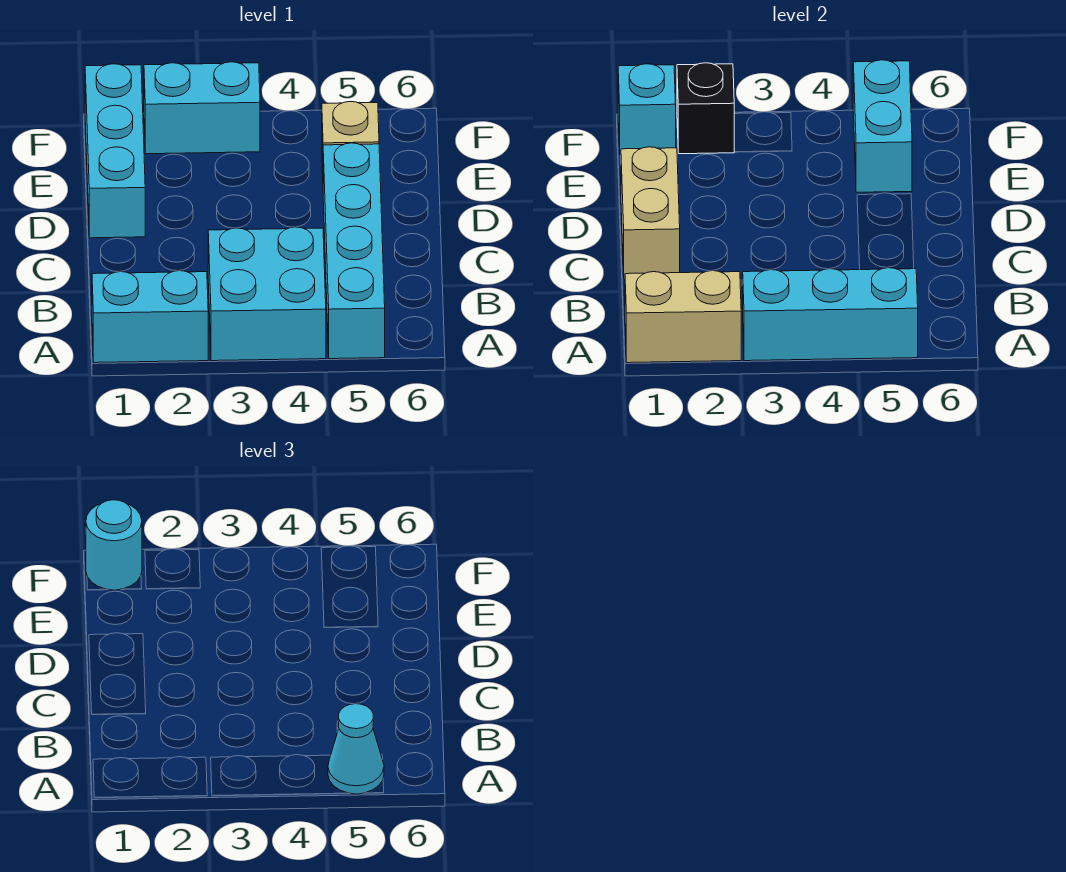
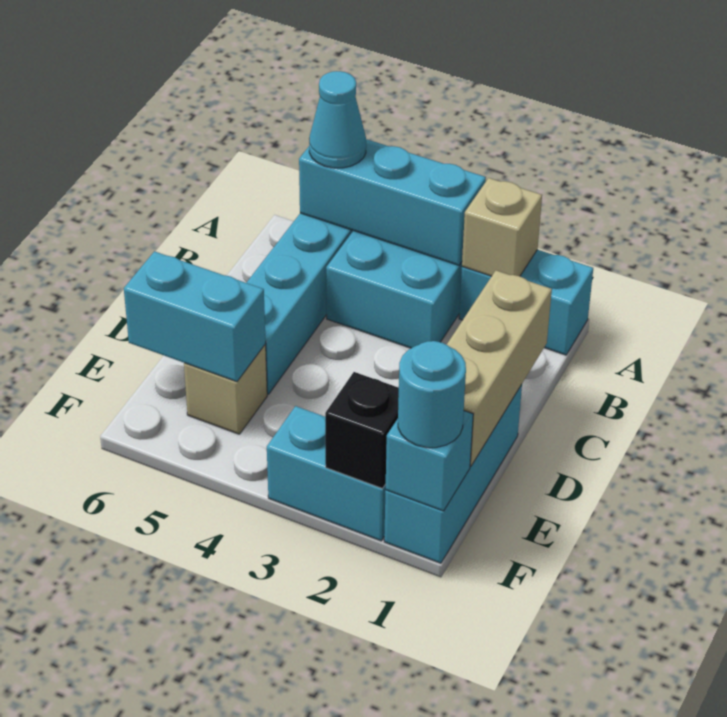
tan brick A1:A2 level 2 -> tan brick A2 level 2
tan brick C1:D1 level 2 -> tan brick C1:E1 level 2
cyan brick E5:F5 level 2 -> cyan brick E5:E6 level 2

